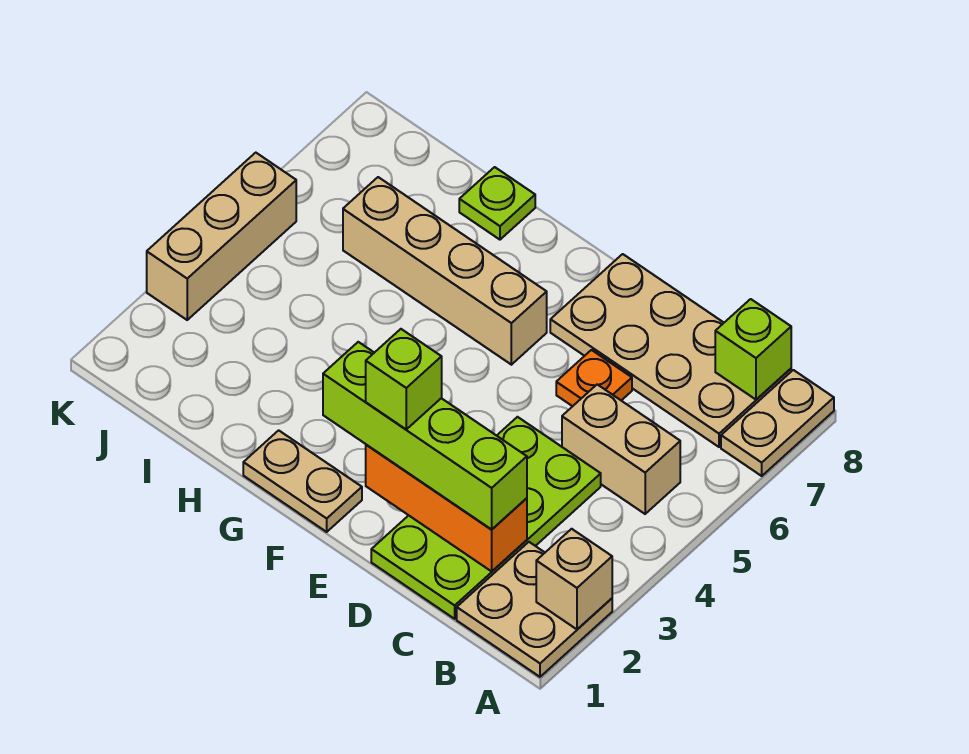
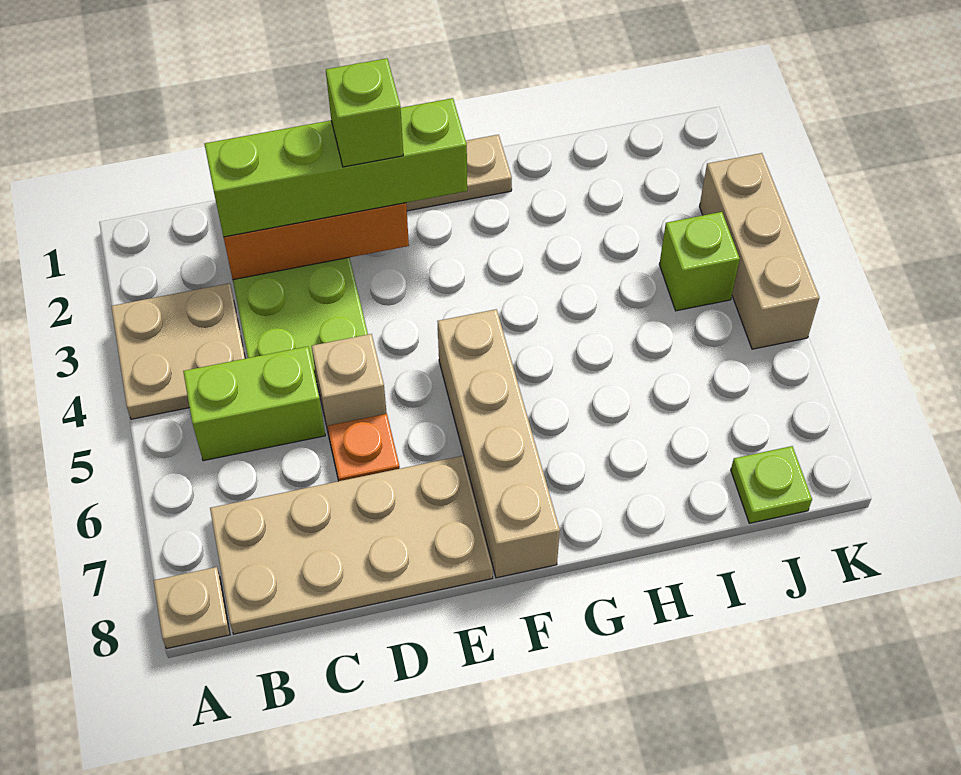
tan plate A1:B2 level 1 -> tan plate A3:B4 level 1
tan brick A2 level 2 -> tan brick D5 level 1
tan plate A7:A8 level 1 -> tan plate A8 level 1
tan brick B5:C5 level 1 -> lime brick B5:C5 level 1
lime brick B8 level 2 -> lime brick J4 level 1
tan brick F6:I6 level 1 -> tan brick F5:F8 level 1
lime plate H8 level 1 -> lime plate J8 level 1

